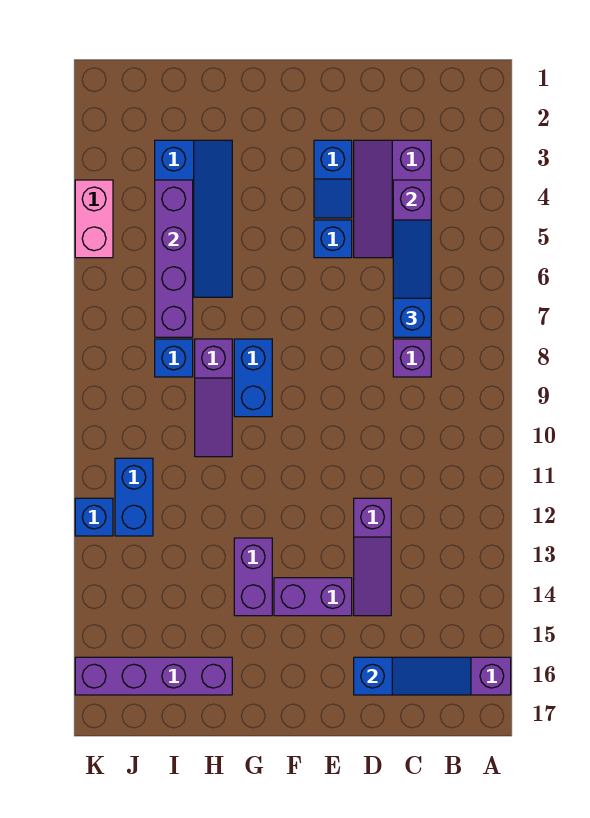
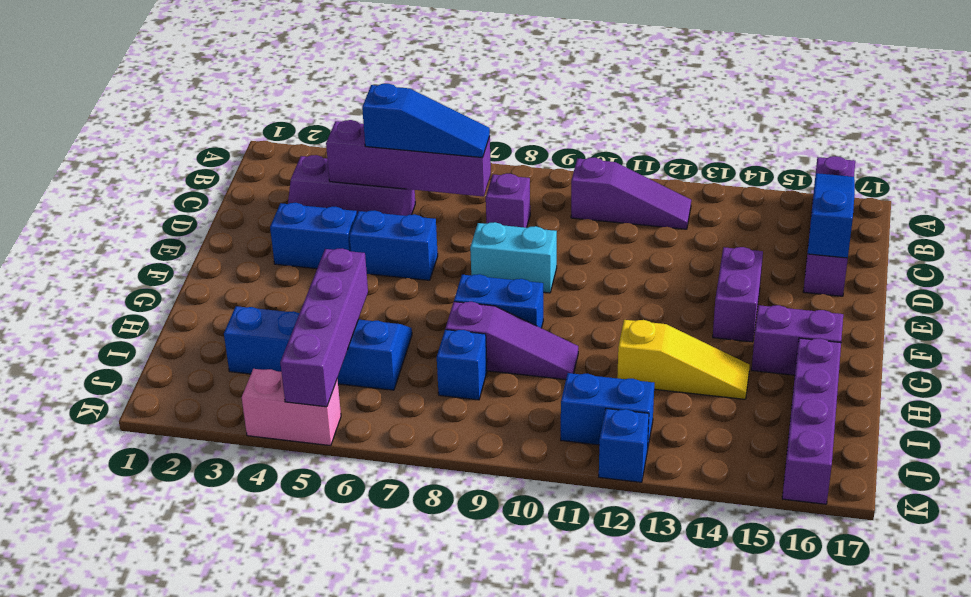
blue slope C5:C7 level 3 top 7 -> blue slope C5:C7 level 3 top 5
purple slope D12:D14 level 1 top 12 -> purple slope B10:B12 level 1 top 10
blue slope E3:E4 level 1 top 3 -> blue brick E3:E4 level 1
blue brick E5 level 1 -> blue brick E5:E6 level 1
none -> cyan brick E8:E9 level 1
purple brick G13:G14 level 1 -> purple brick G15:G16 level 1
none -> yellow slope H12:H14 level 1 top 12
purple brick I4:I7 level 2 -> purple brick H5:K5 level 2

